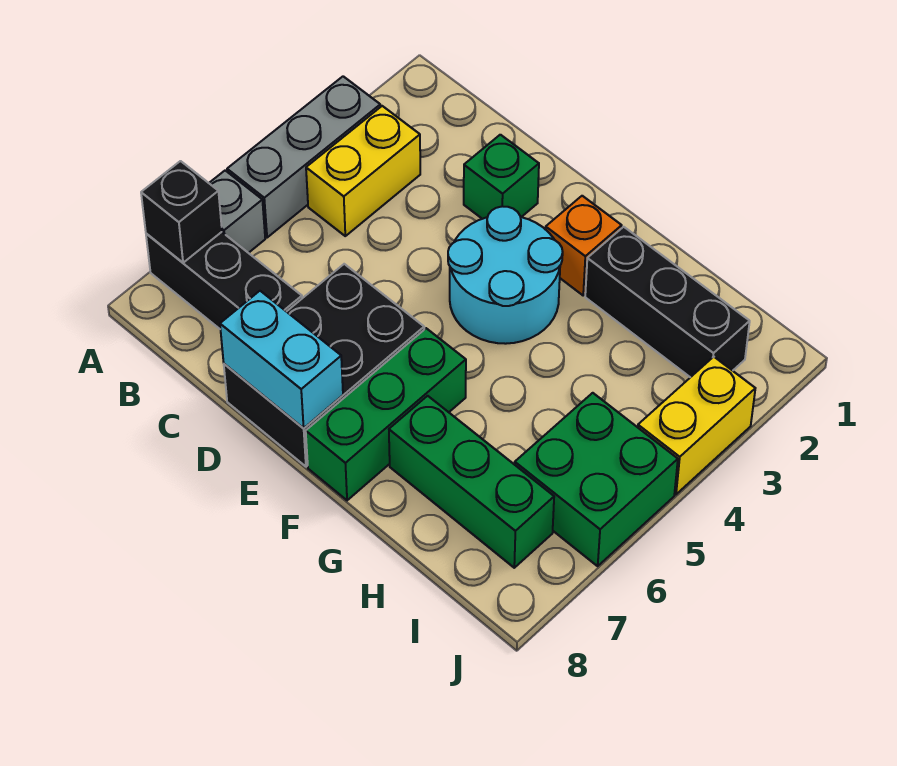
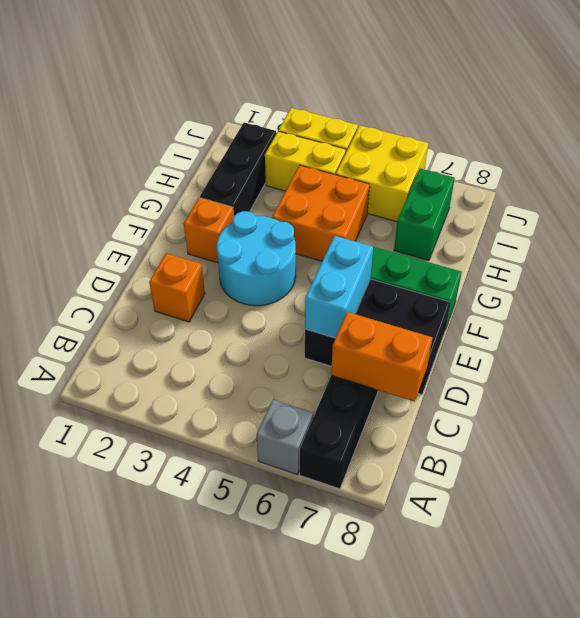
grey brick A3:A5 level 1 -> none
black brick A7 level 2 -> none
yellow brick B3:B4 level 1 -> yellow brick I3:I4 level 1
none -> orange brick C7:C8 level 2
green brick D2 level 1 -> orange brick D2 level 1
cyan brick D8:E8 level 2 -> cyan brick D6:E6 level 2
none -> orange brick G4:H5 level 1
green brick G7:I7 level 1 -> green brick H7:I7 level 1
green brick I5:J6 level 1 -> yellow brick I5:J6 level 1

